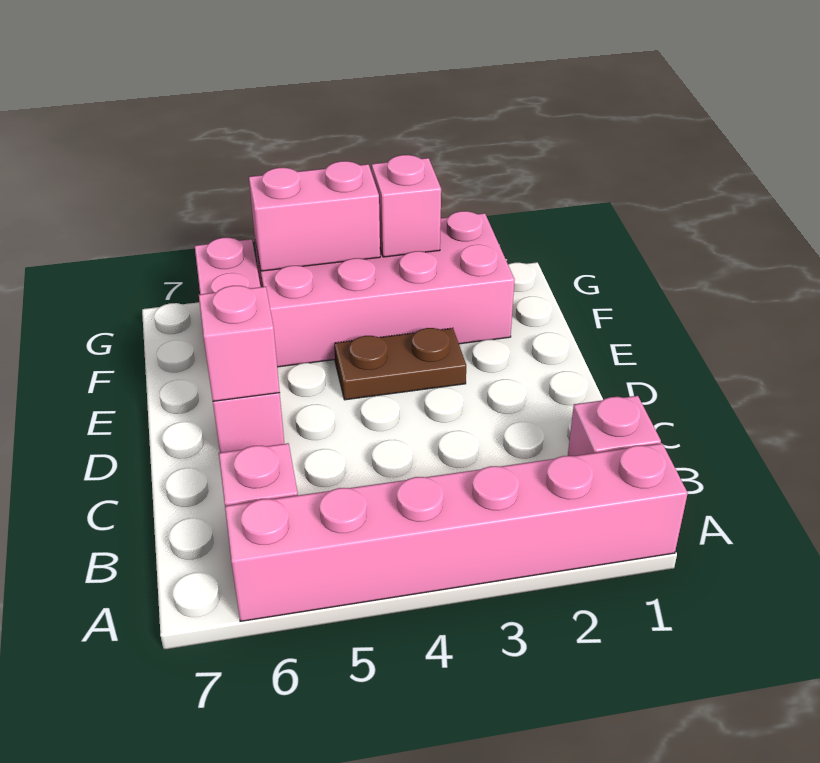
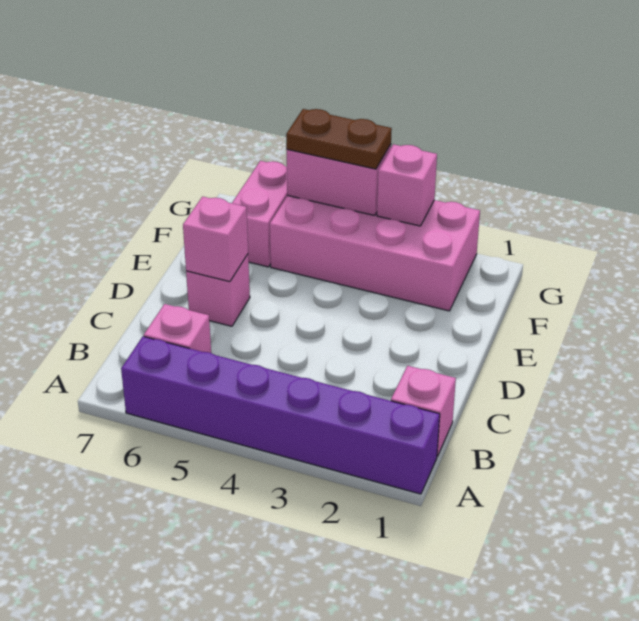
pink brick A1:A6 level 1 -> purple brick A1:A6 level 1
brown plate E3:E4 level 1 -> brown plate G4:G5 level 3

